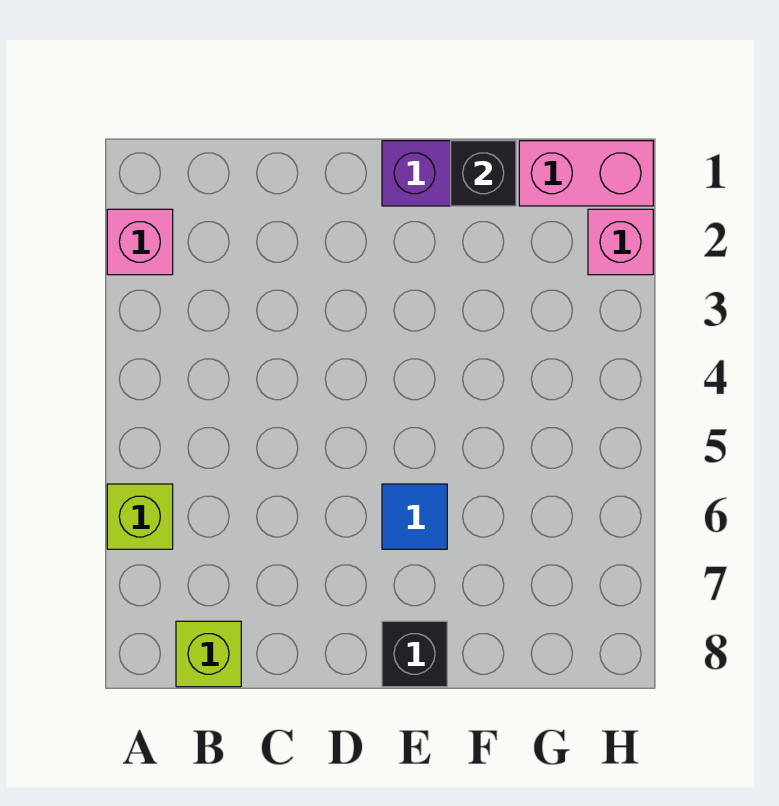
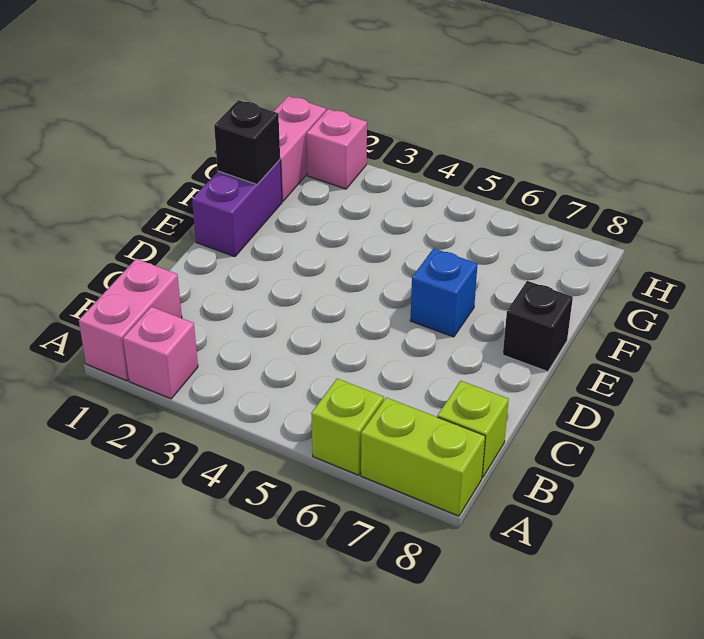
none -> pink brick A1:B1 level 1
none -> lime brick A7:A8 level 1
blue tile E6 level 1 -> blue brick E6 level 1

